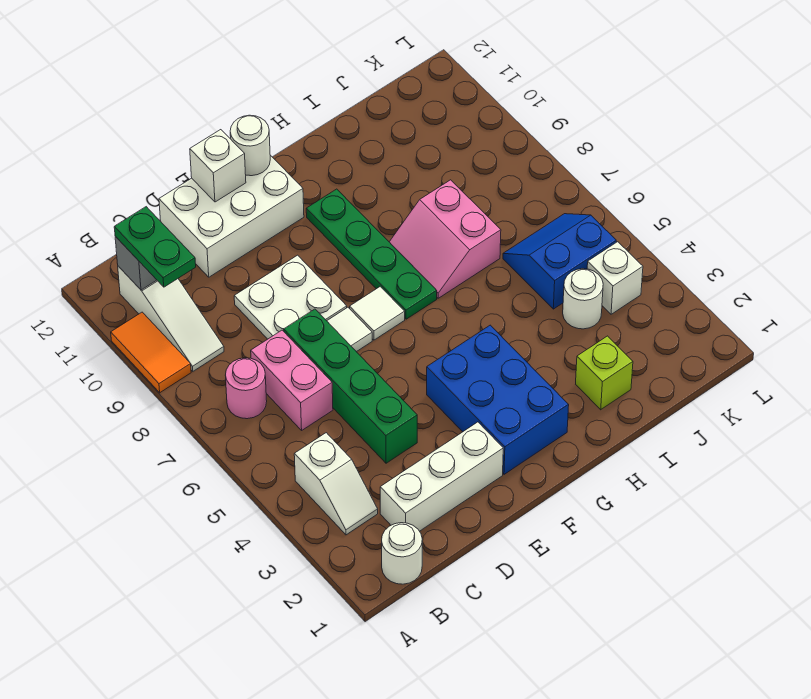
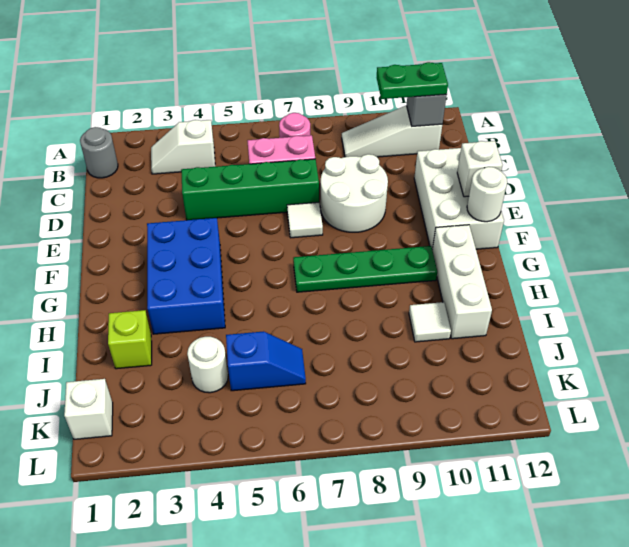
orange tile A9:A10 level 1 -> none
white round brick B1 level 1 -> grey round brick B1 level 1
white brick C2:E2 level 1 -> white brick G11:I11 level 1
white plate D8:E9 level 1 -> white round brick D8:E9 level 1
blue brick F2:G4 level 1 -> blue brick F3:H4 level 1
white tile F7 level 1 -> white tile I10 level 1
pink slope H7:I8 level 1 top I -> none
blue slope J5:K6 level 1 top 5 -> blue slope J5:J6 level 1 top 5
white brick K4 level 1 -> white brick K1 level 1

